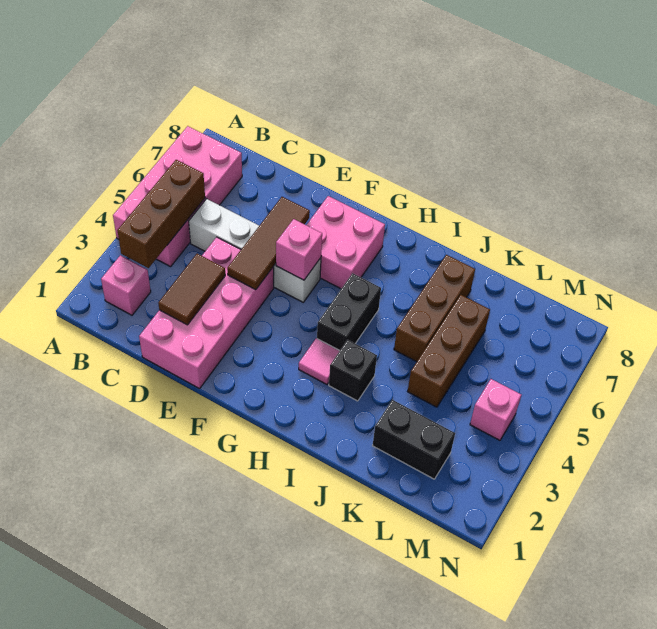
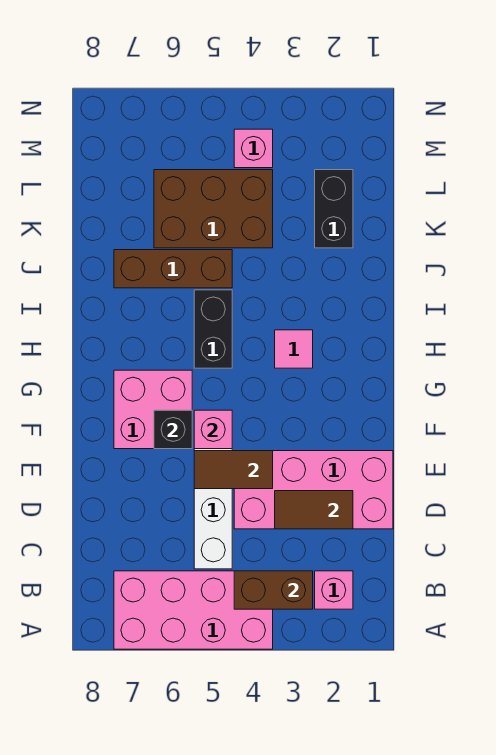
brown brick B3:B5 level 2 -> brown brick B3:B4 level 2
brown tile E4:E6 level 2 -> brown tile E4:E5 level 2
black brick H4:H5 level 1 -> black brick H5:I5 level 1
black brick I3 level 1 -> black brick F6 level 2
brown brick K4:K6 level 1 -> brown brick K4:L6 level 1

